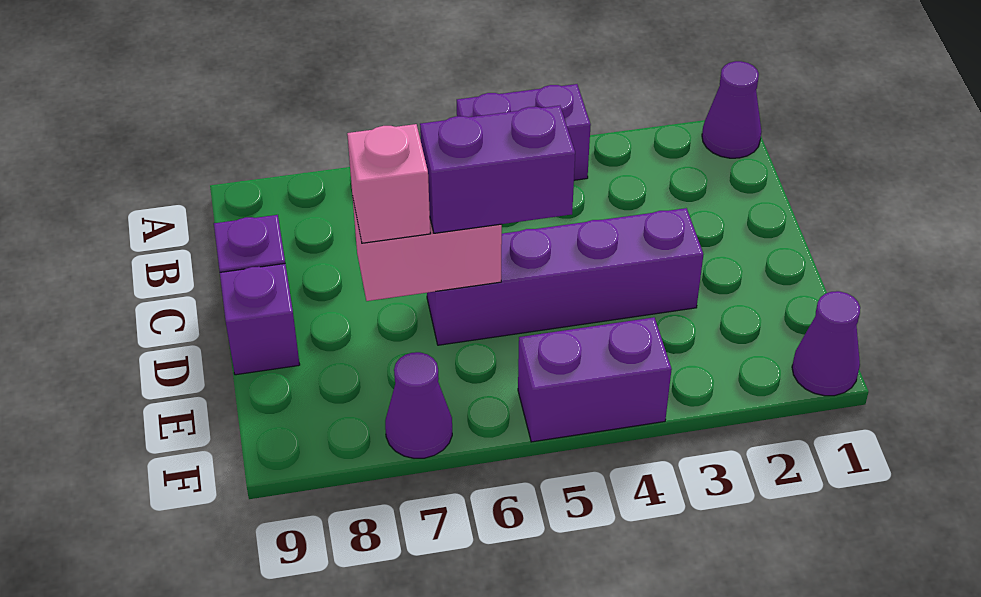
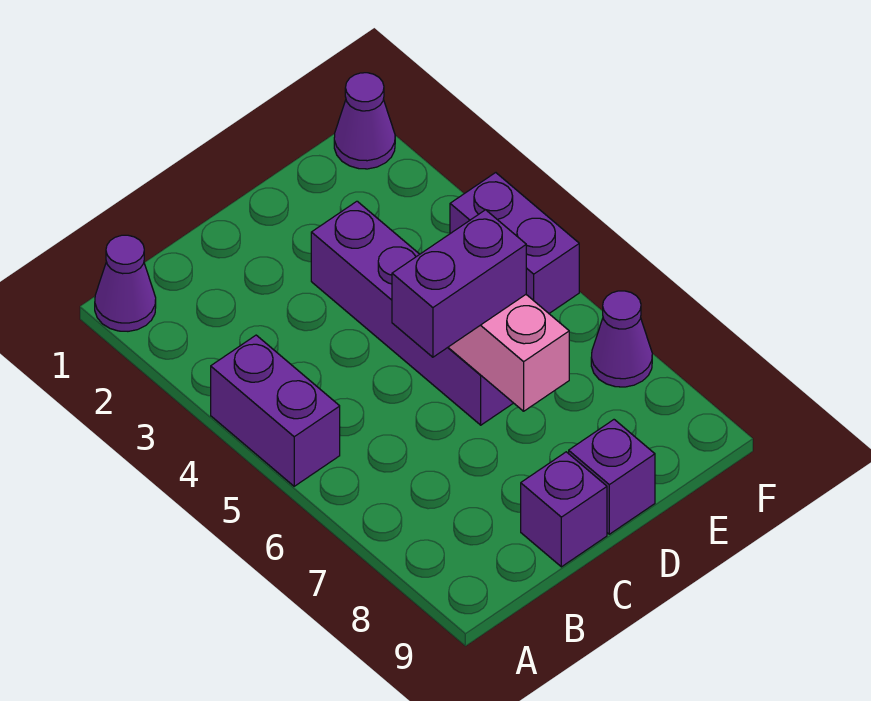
purple brick D5:D6 level 3 -> purple brick C6:D6 level 3
pink brick D7 level 3 -> none

